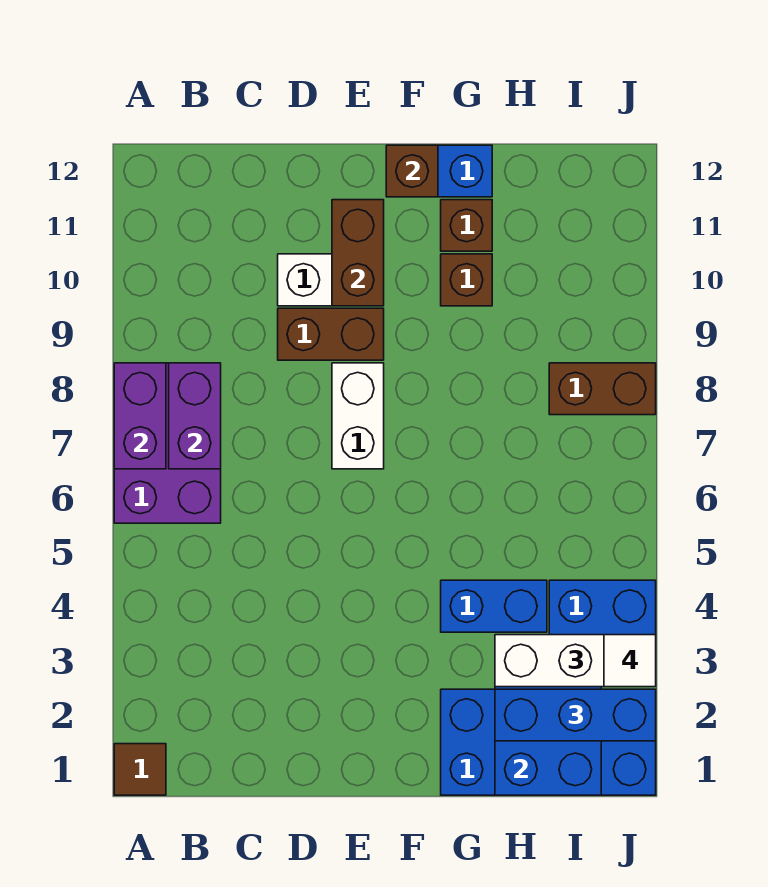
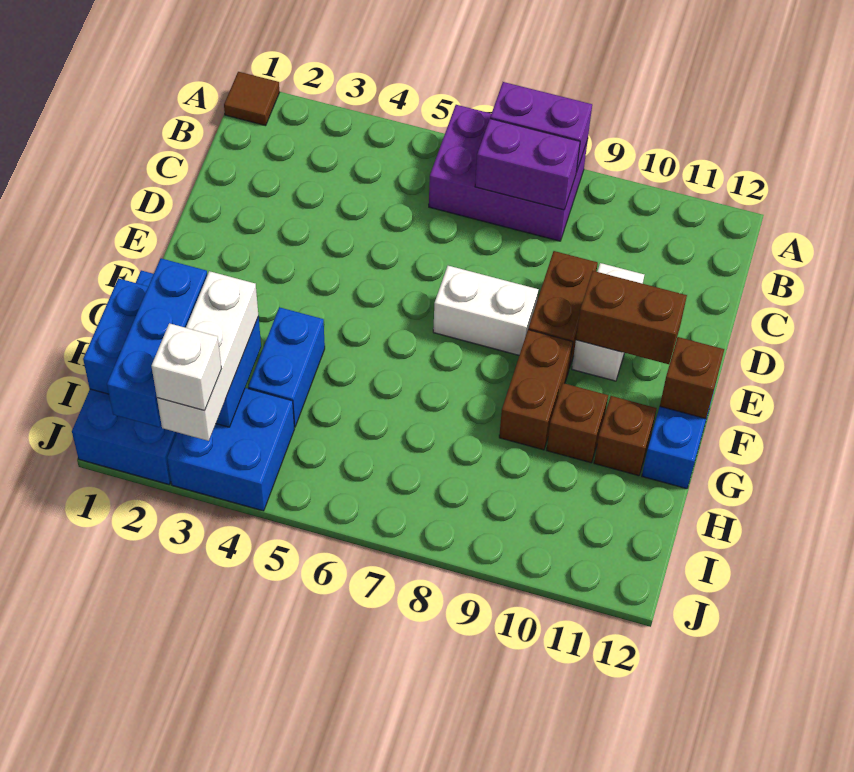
brown brick I8:J8 level 1 -> brown brick F9:G9 level 1
white tile J3 level 4 -> white brick J3 level 4

